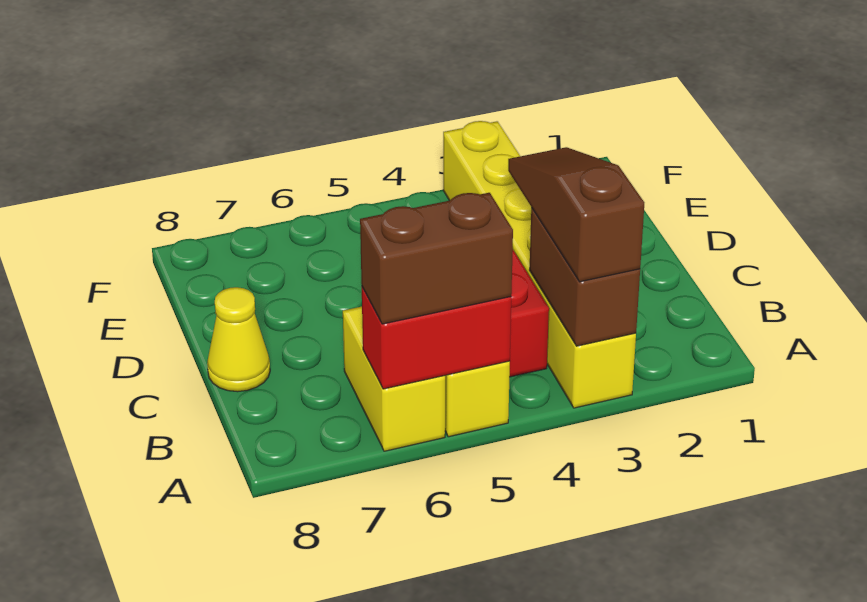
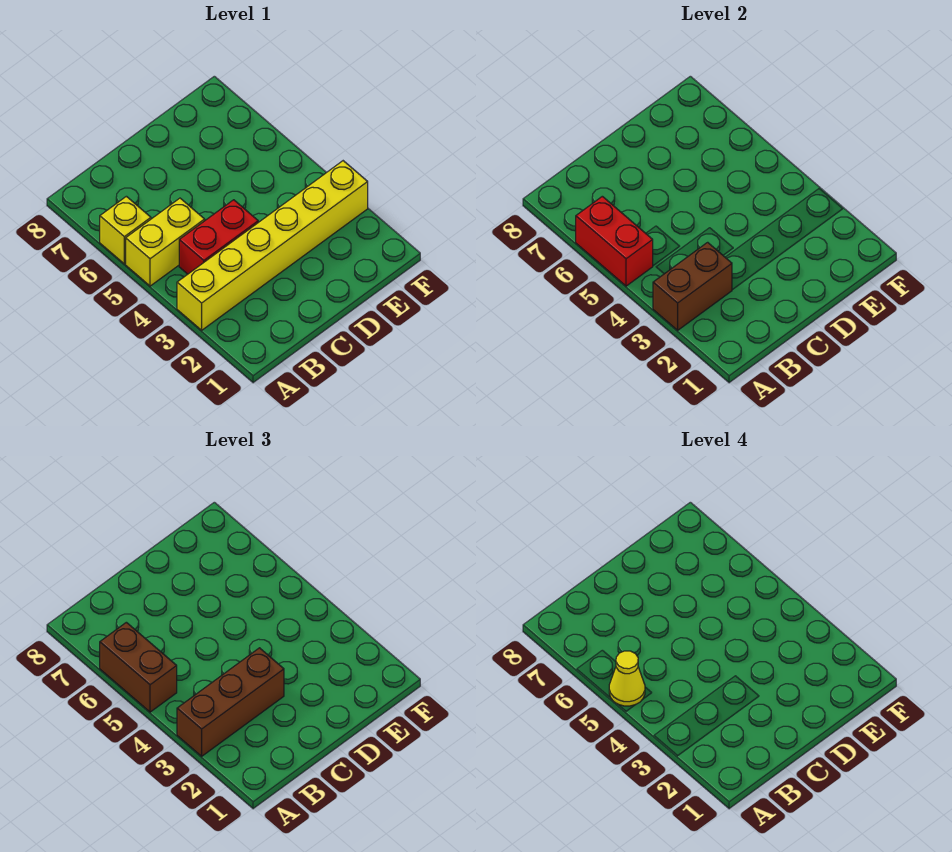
brown slope A3:C3 level 3 top A -> brown brick A3:C3 level 3
yellow brick A6:B6 level 1 -> yellow brick A6 level 1
yellow cone C8 level 1 -> yellow cone A5 level 4

